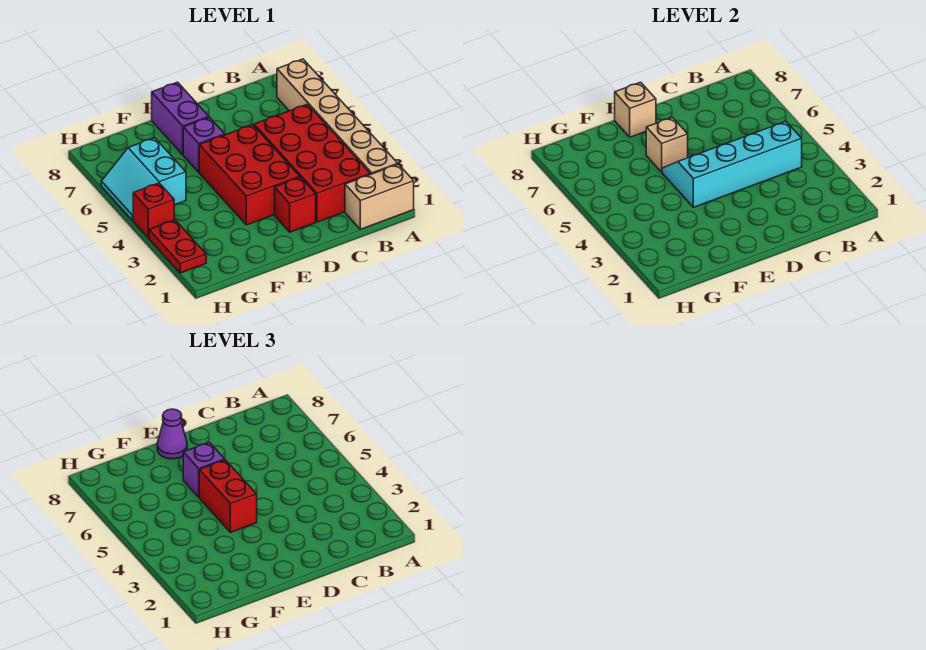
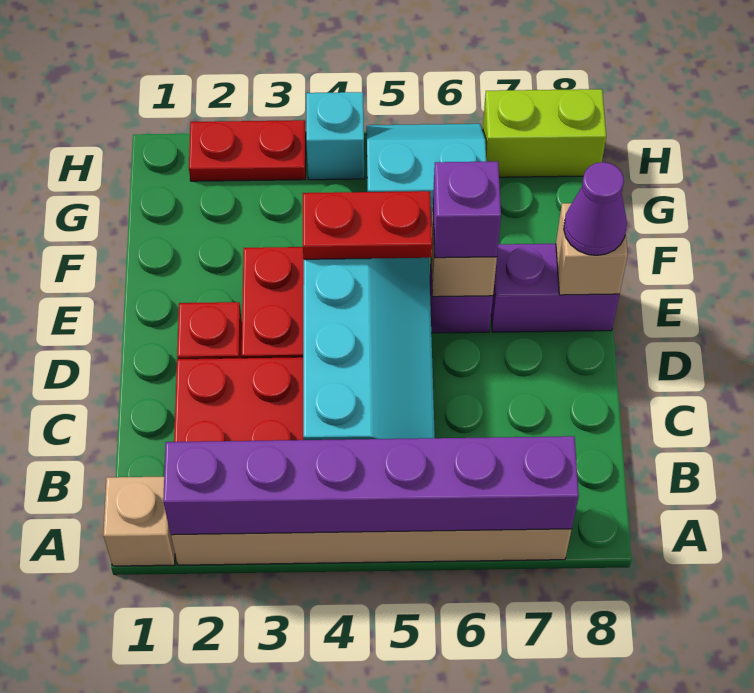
tan brick A1:B1 level 1 -> tan brick A1 level 1
none -> purple brick A2:A7 level 2
red brick E4:E5 level 3 -> red plate E4:E5 level 3
red brick H4 level 1 -> cyan brick H4 level 1
none -> lime brick H7:H8 level 1

